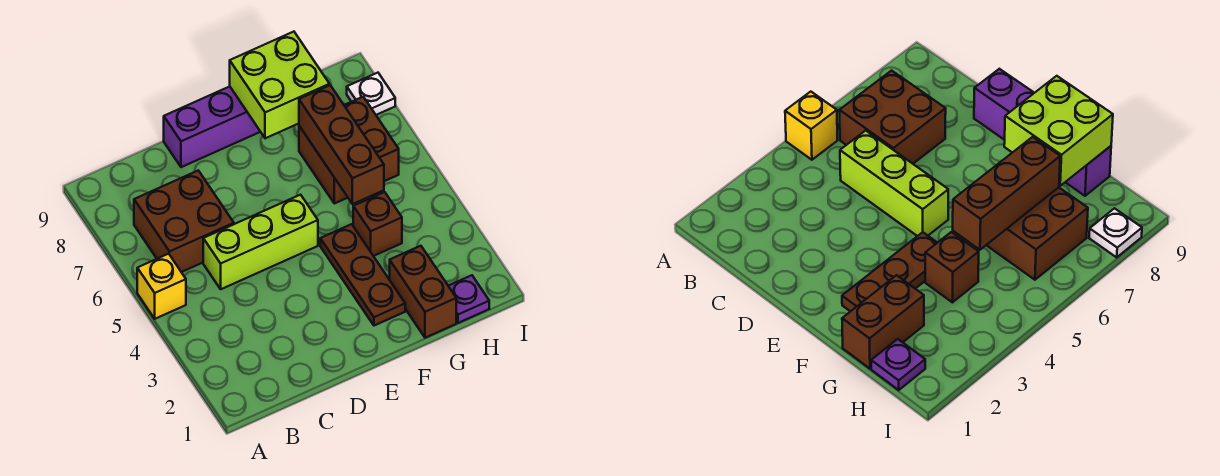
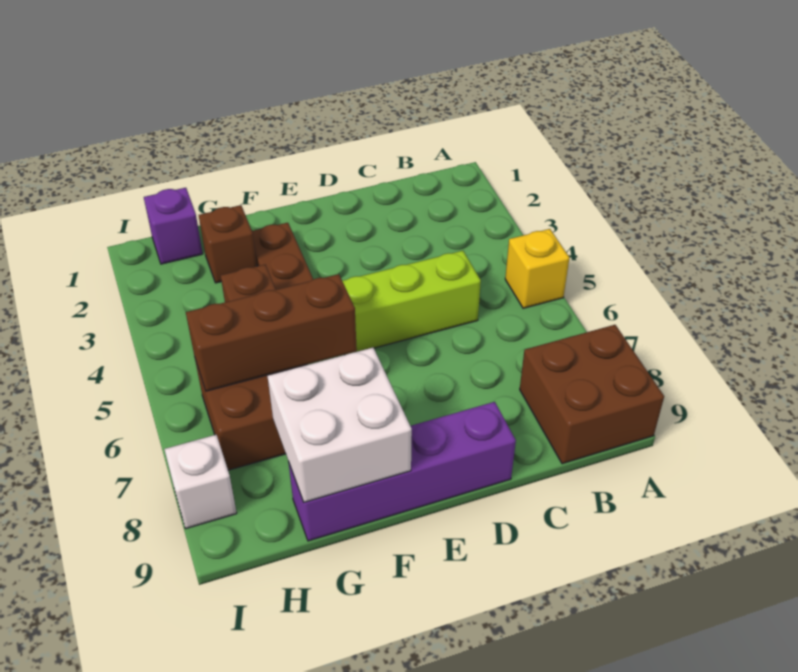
brown brick B6:C7 level 1 -> brown brick A8:B9 level 1
lime brick F8:G9 level 2 -> white brick F8:G9 level 2
brown brick G1:G2 level 1 -> brown brick G2 level 1
brown brick G5:G7 level 2 -> brown brick F6:H6 level 2
purple plate H1 level 1 -> purple brick H1 level 1
white plate I8 level 1 -> white brick I8 level 1

